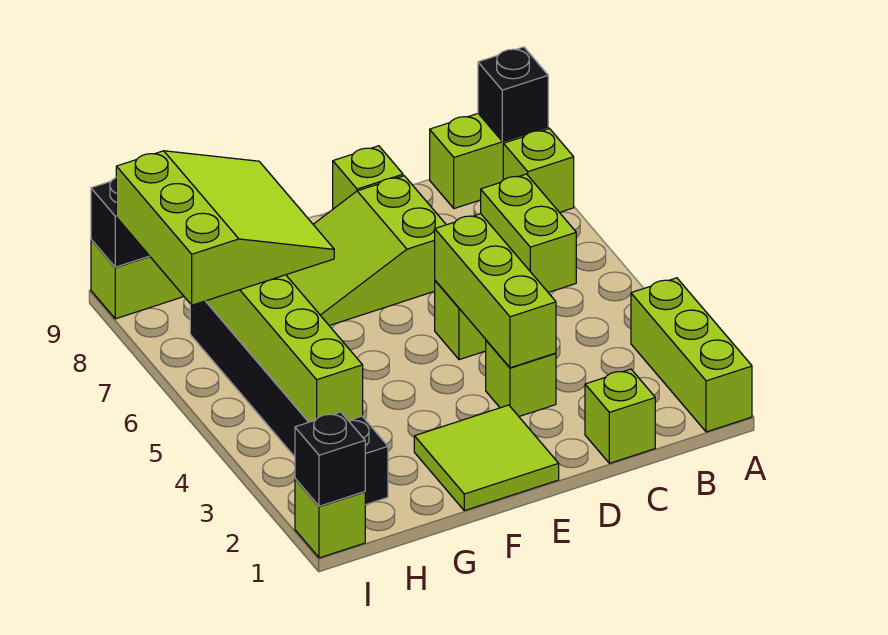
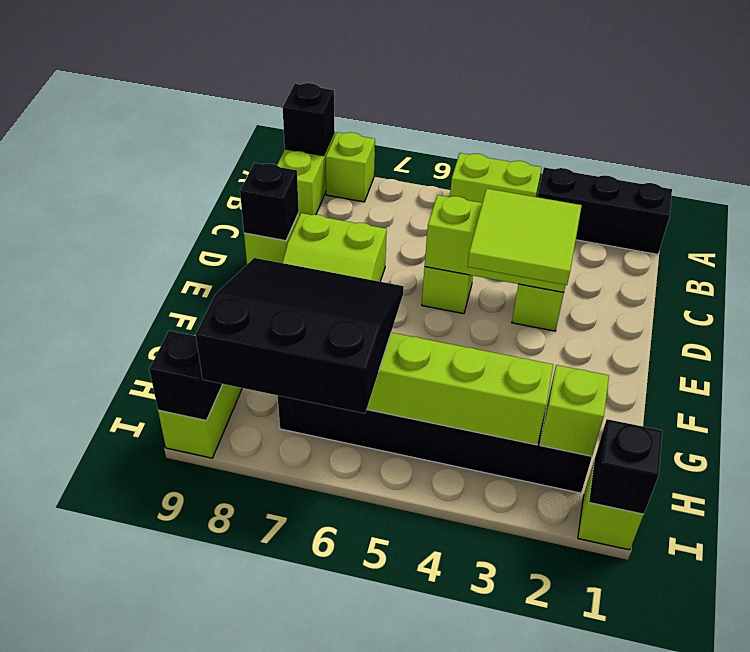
lime brick A1:A3 level 1 -> black brick A1:A3 level 1
lime brick B6:B7 level 1 -> lime brick A4:A5 level 1
lime brick C1 level 1 -> lime brick H2 level 2
none -> black brick D9 level 2
lime tile E1:F2 level 1 -> lime tile D3:E4 level 3
lime slope G6:I8 level 3 top I -> black slope G6:I8 level 3 top I

